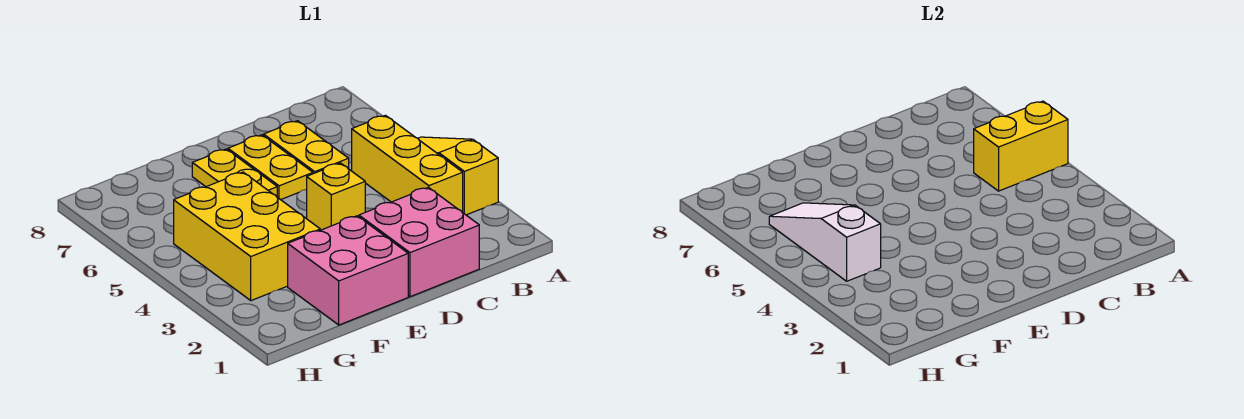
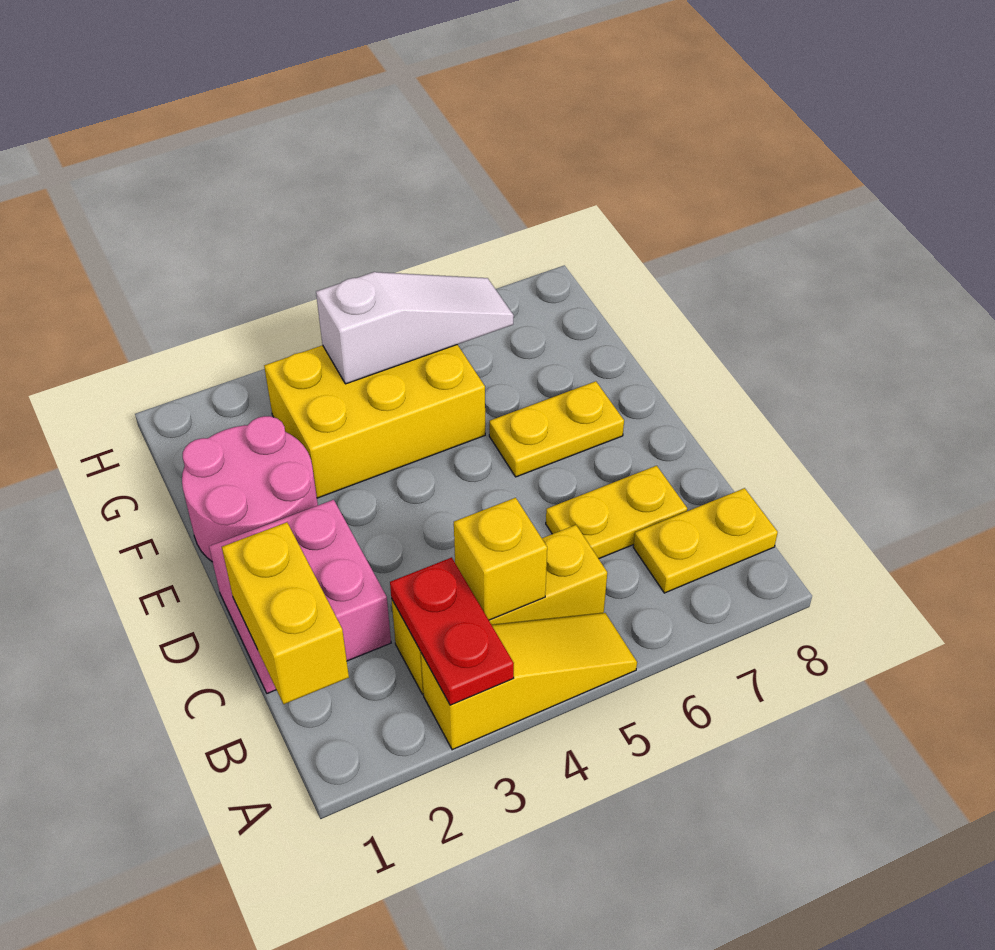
none -> red plate A3:B3 level 2
yellow brick A5:B5 level 2 -> yellow brick B1:C1 level 2
yellow brick D4 level 1 -> yellow brick B4 level 2
yellow plate D6:D7 level 1 -> yellow plate B7:B8 level 1
pink brick E1:F2 level 1 -> pink round brick E1:F2 level 1

